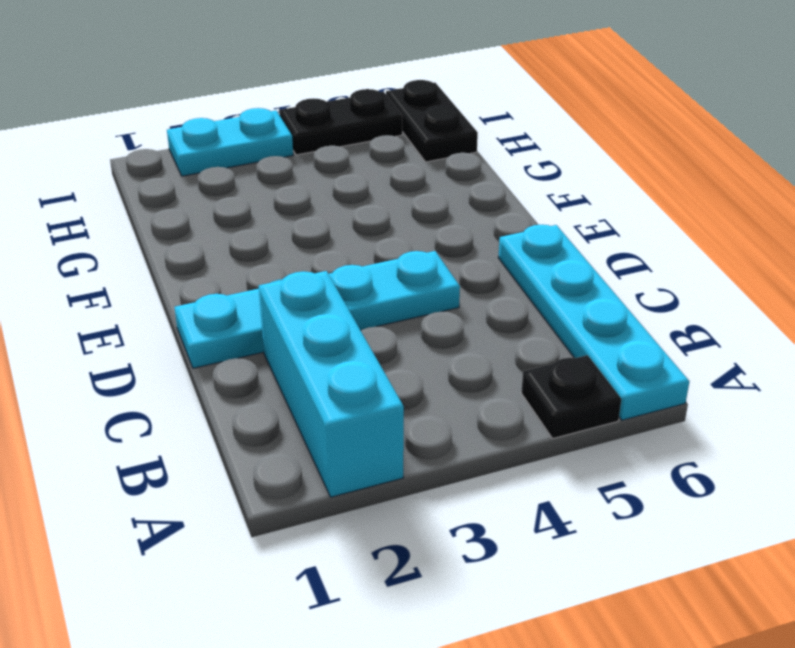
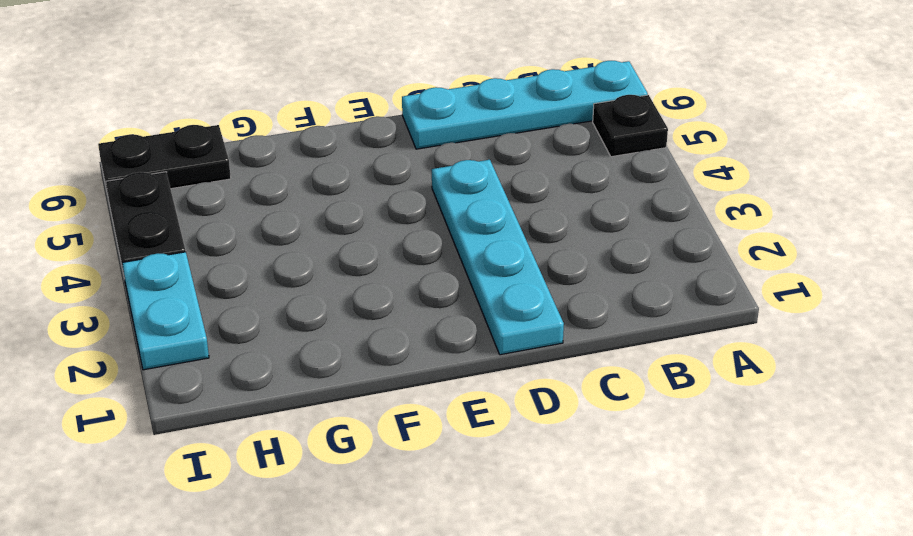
cyan brick A2:C2 level 1 -> none

